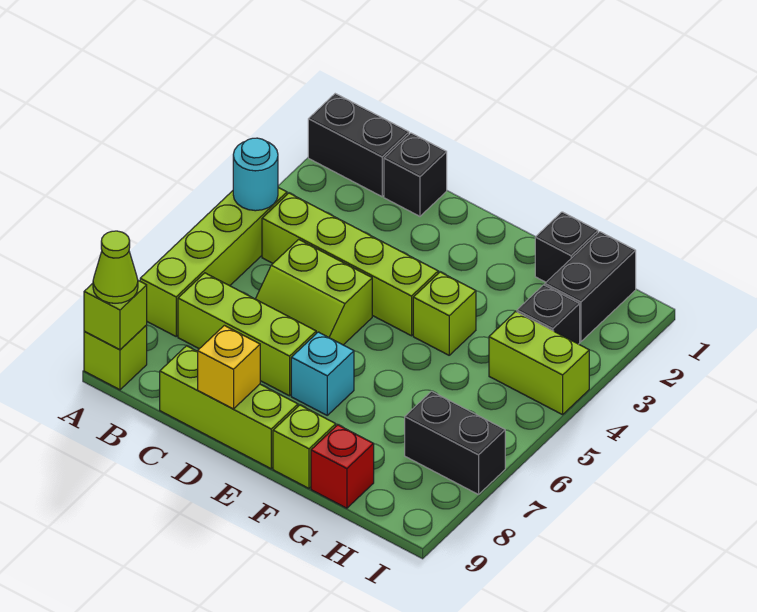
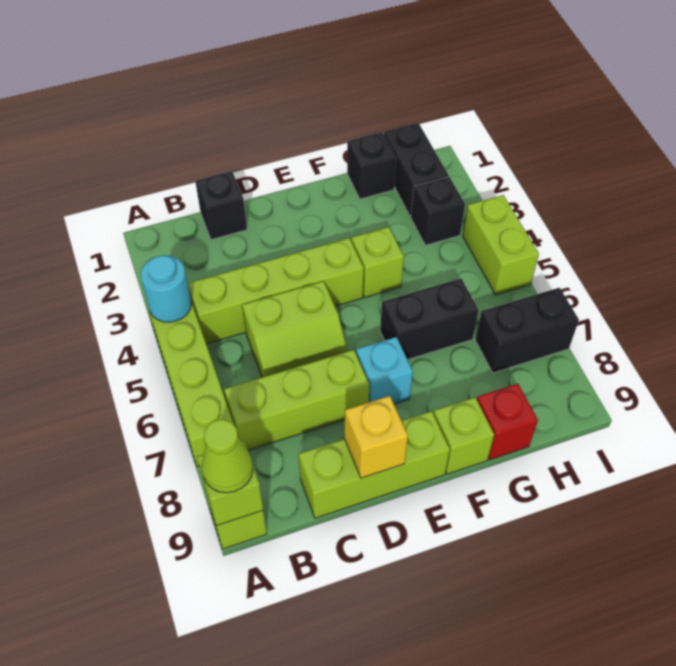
black brick A1:B1 level 1 -> black brick F6:G6 level 1
lime brick H4:I4 level 1 -> lime brick I4:I5 level 1

